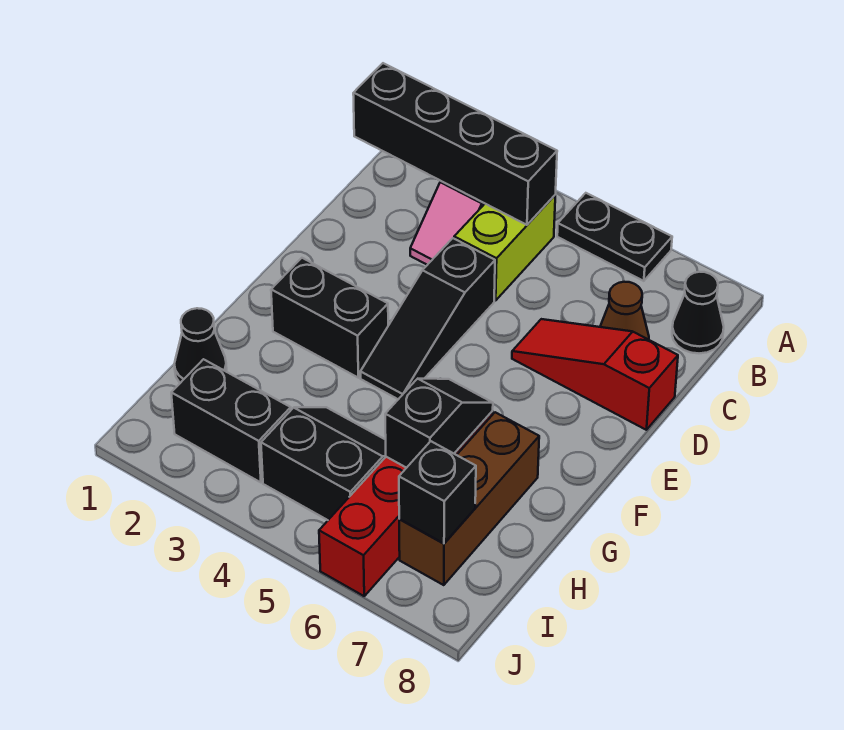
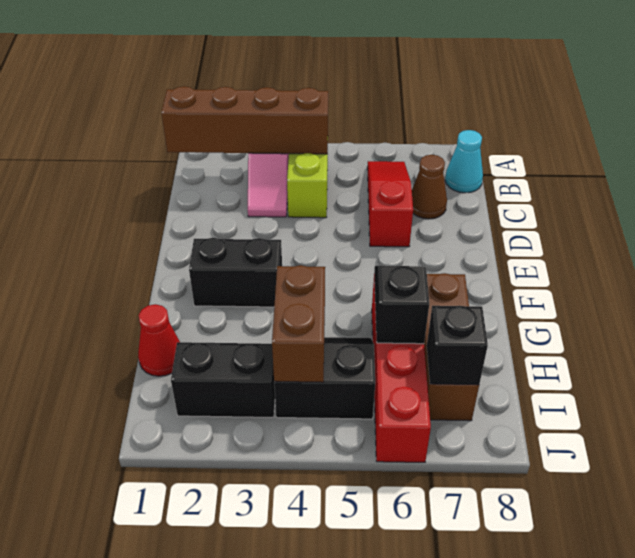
black plate A5:A6 level 1 -> none
black brick B1:B4 level 2 -> brown brick B1:B4 level 2
black cone B8 level 1 -> cyan cone B8 level 1
black slope D4:F4 level 1 top D -> none
red slope D6:D8 level 1 top 8 -> red slope B6:D6 level 1 top D
black cone H1 level 1 -> red cone H1 level 1
none -> brown brick H4:I4 level 2

